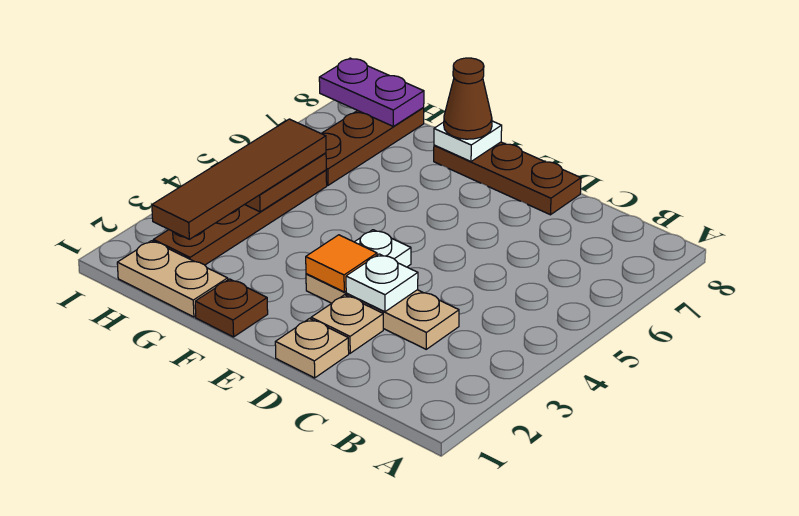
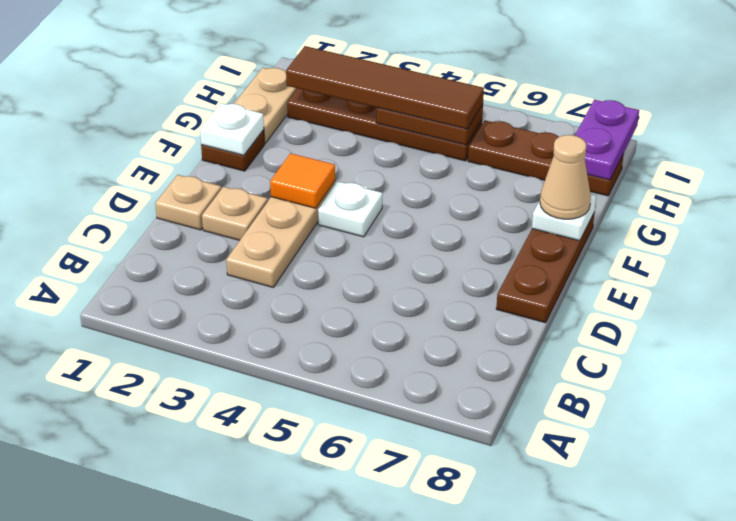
white plate D3 level 2 -> white plate F1 level 2
brown cone F8 level 3 -> tan cone F8 level 3

